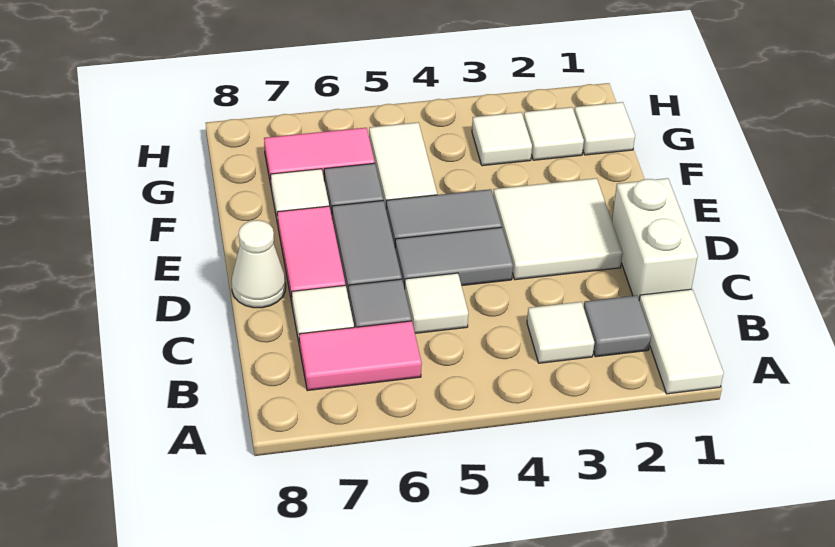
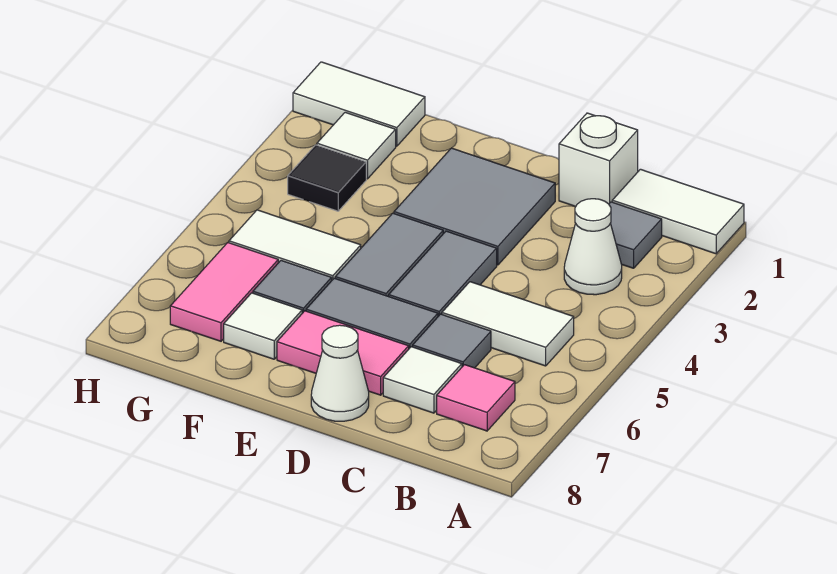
white tile B3 level 1 -> white cone B3 level 1
pink tile B6:B7 level 1 -> pink tile B7 level 1
white brick C1:D1 level 1 -> white brick C1 level 1
white tile C5 level 1 -> white tile B5:C5 level 1
white tile D2:E3 level 1 -> grey tile D2:E3 level 1
white tile G1 level 1 -> white tile G1:H1 level 1
white tile G3 level 1 -> black tile G3 level 1

